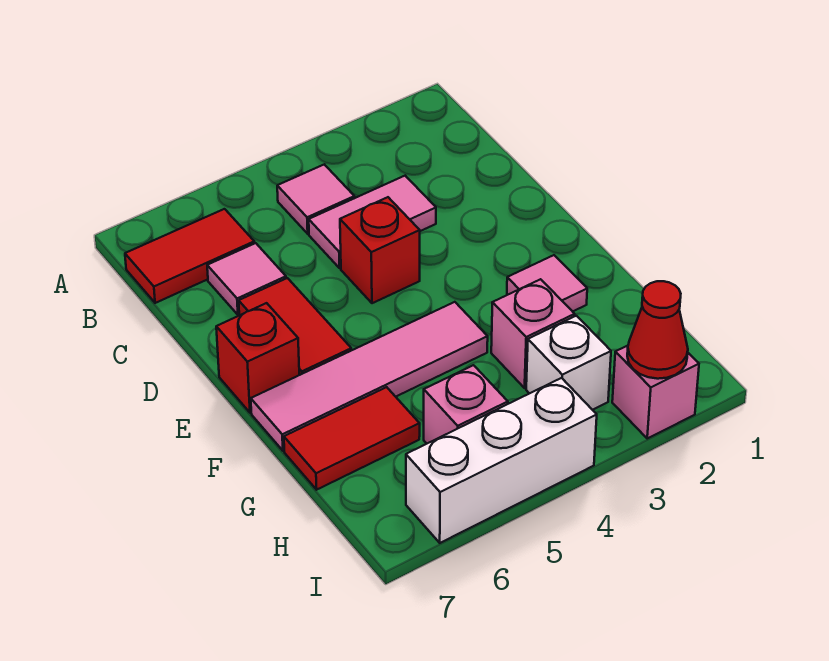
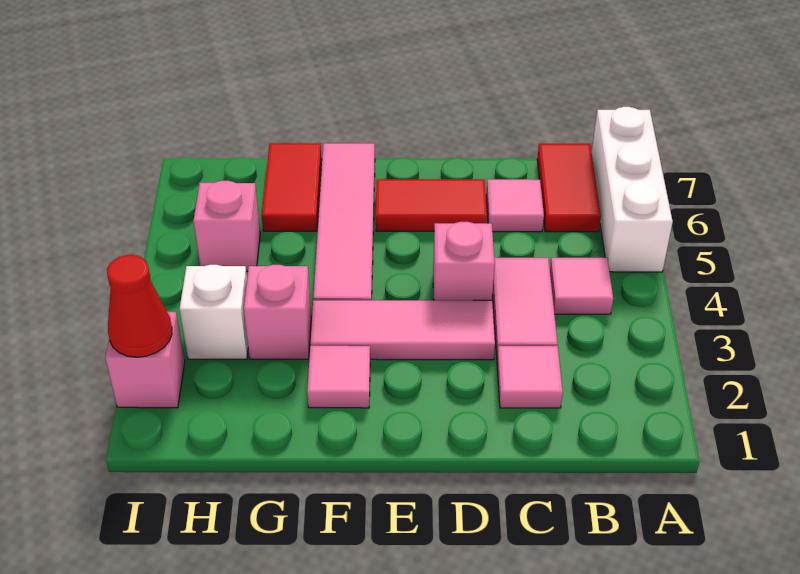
none -> pink tile C2 level 1
none -> pink tile D3:F3 level 1
red brick D4 level 1 -> pink brick D4 level 1
red brick E7 level 1 -> none
white brick I4:I6 level 1 -> white brick A5:A7 level 1

